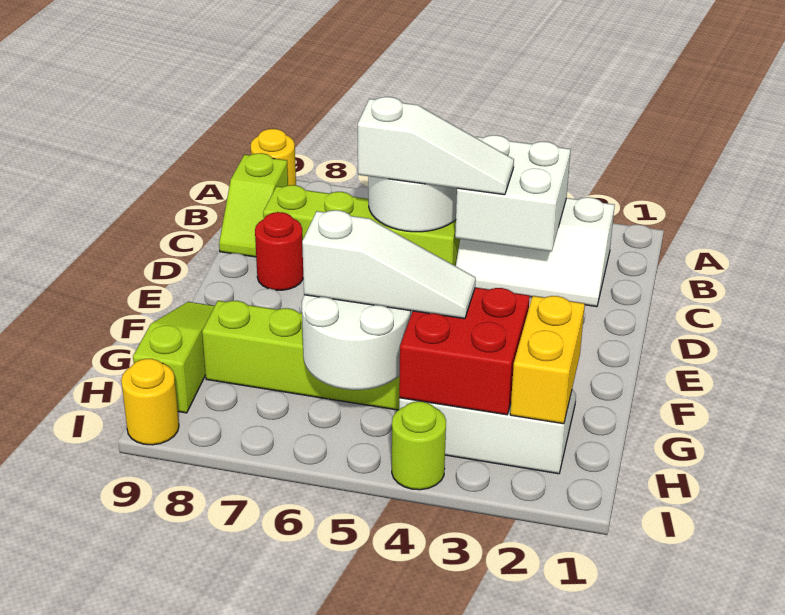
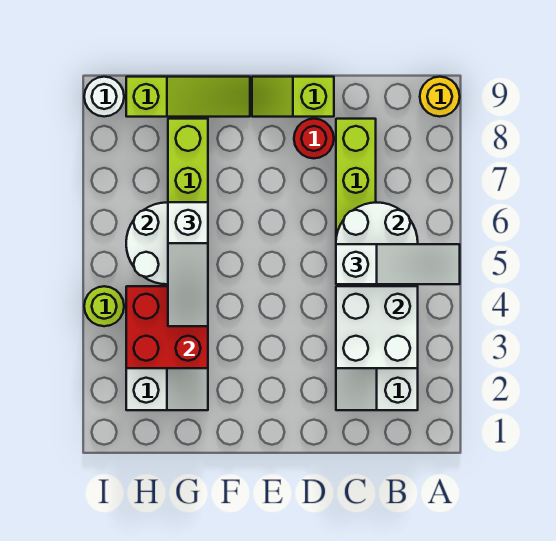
lime slope B9:C9 level 1 top B -> lime slope D9:E9 level 1 top D
white slope C4:C6 level 3 top 6 -> white slope A5:C5 level 3 top C
yellow brick G2:H2 level 2 -> none
yellow round brick I9 level 1 -> white round brick I9 level 1

